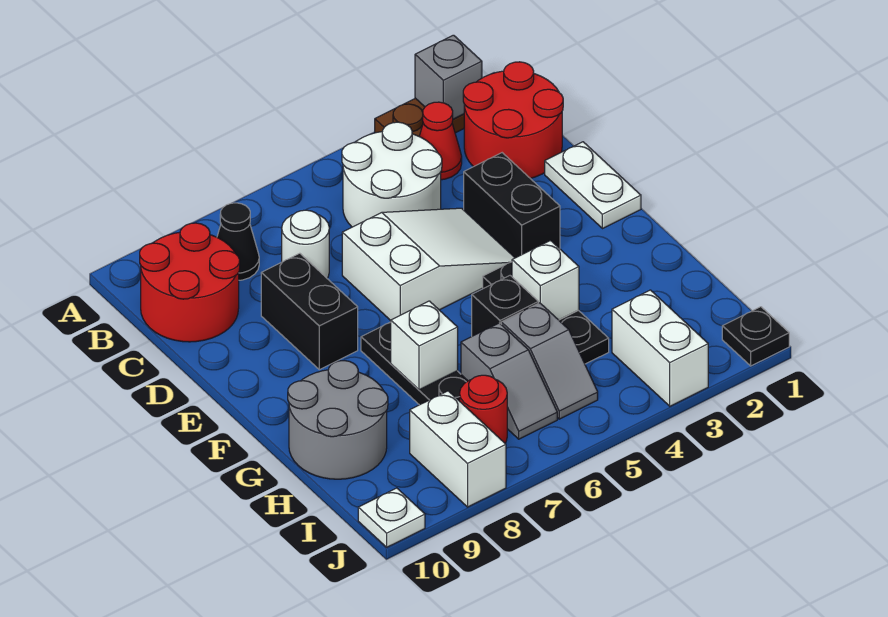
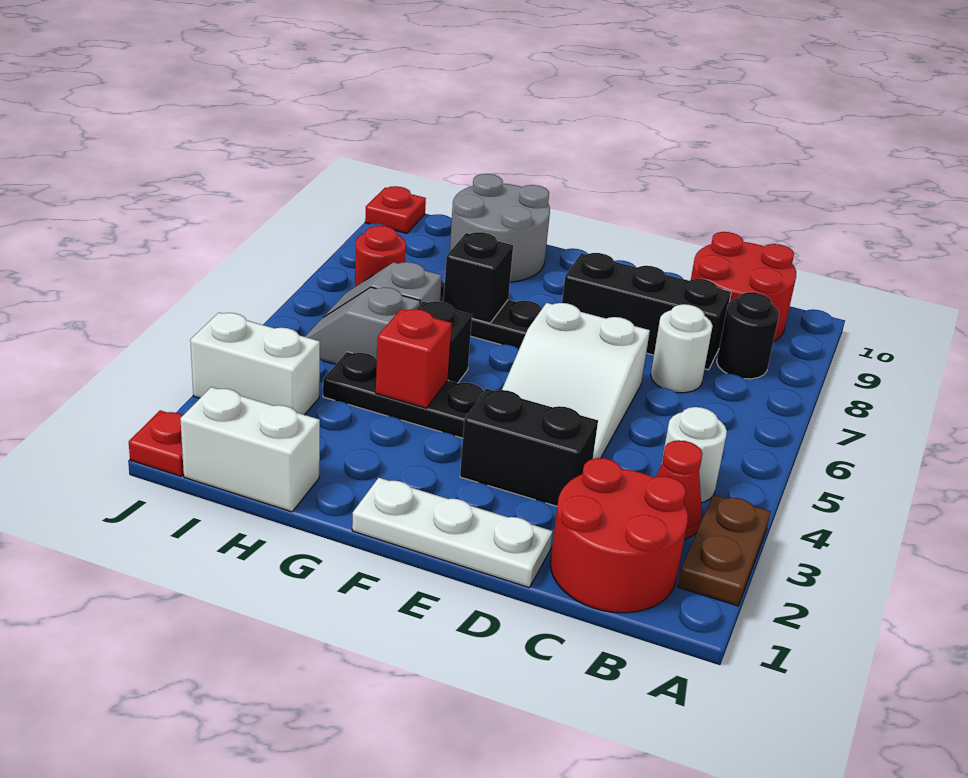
grey brick A2 level 2 -> none
white round brick B4:C5 level 1 -> white round brick B4 level 1
black cone B8 level 1 -> black round brick B8 level 1
white plate D1:E1 level 1 -> white plate D1:F1 level 1
black brick D8:E8 level 1 -> black brick C8:E8 level 1
white brick G4 level 2 -> red brick G4 level 2
white brick G7 level 2 -> black brick G7 level 2
white brick I8:J8 level 1 -> white brick H1:I1 level 1
black plate J1 level 1 -> red plate J1 level 1
white plate J10 level 1 -> red plate J10 level 1

